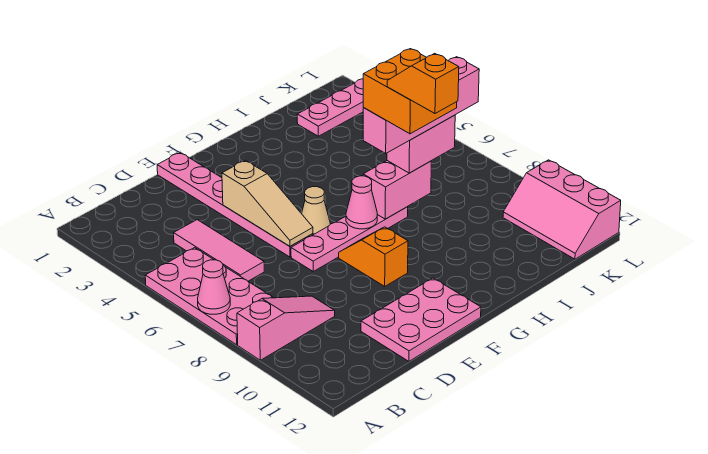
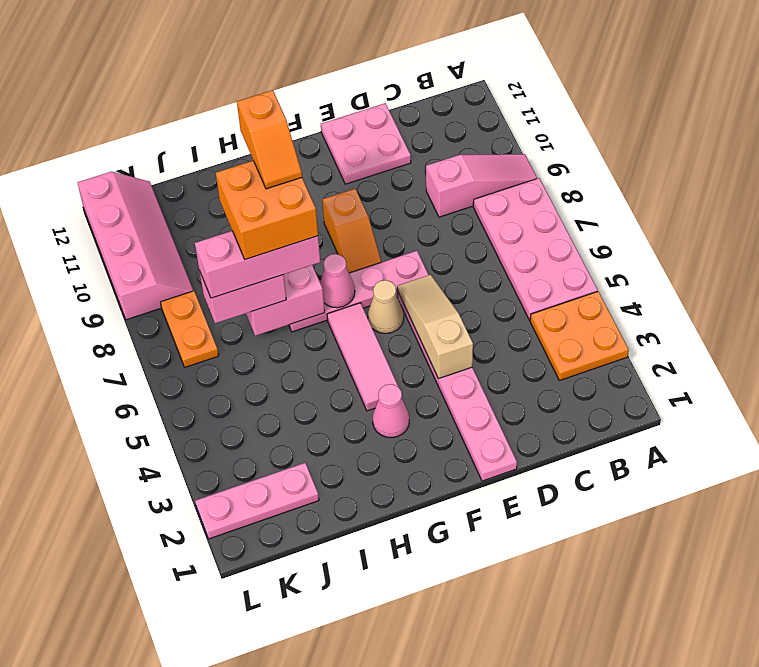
none -> orange plate A3:B4 level 1
pink cone A7 level 2 -> pink cone G3 level 1
pink slope A9:C9 level 1 top A -> pink slope A9:C9 level 1 top C
pink tile C4:C6 level 1 -> pink tile G4:G6 level 1
pink plate D11:F12 level 1 -> pink plate D11:E12 level 1
pink brick H7:K7 level 4 -> pink brick H7:J7 level 4
none -> orange plate K7:K8 level 1
pink slope K10:L12 level 1 top L -> pink slope K9:L12 level 1 top L

